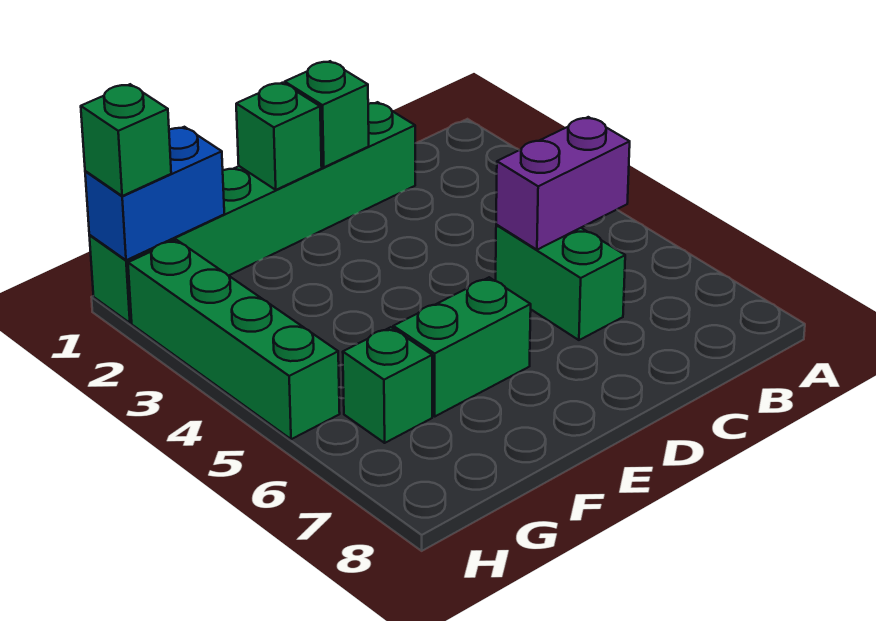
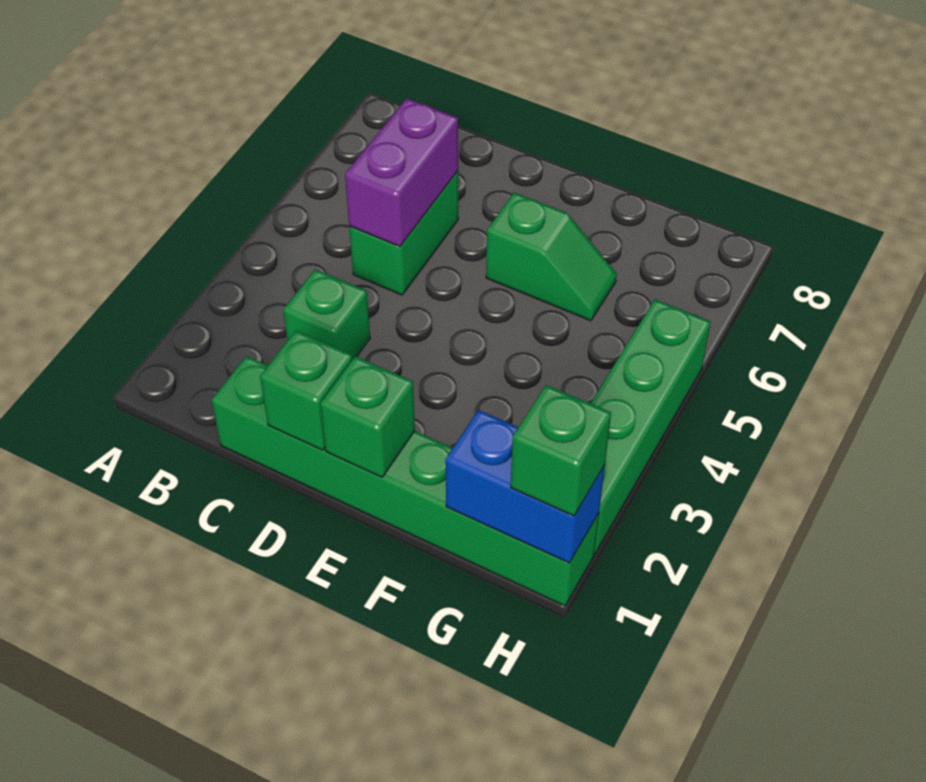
purple brick B5:C5 level 2 -> purple brick C5:C6 level 2
green brick E6:F6 level 1 -> green slope E6:F6 level 1 top E
green brick G6 level 1 -> green brick C3 level 1

